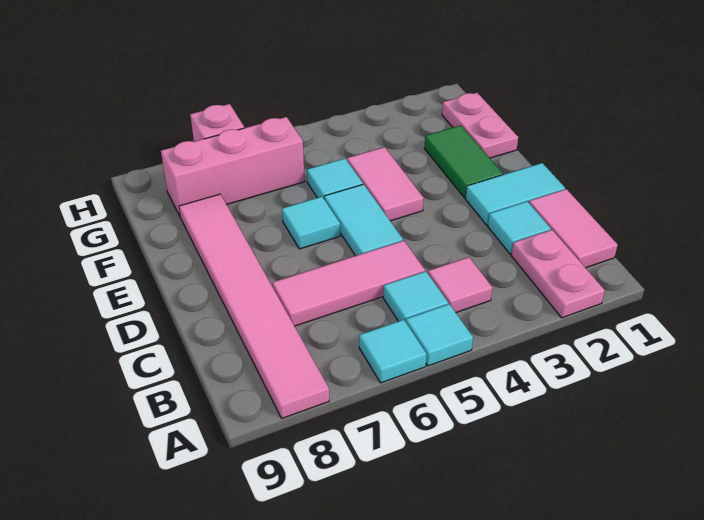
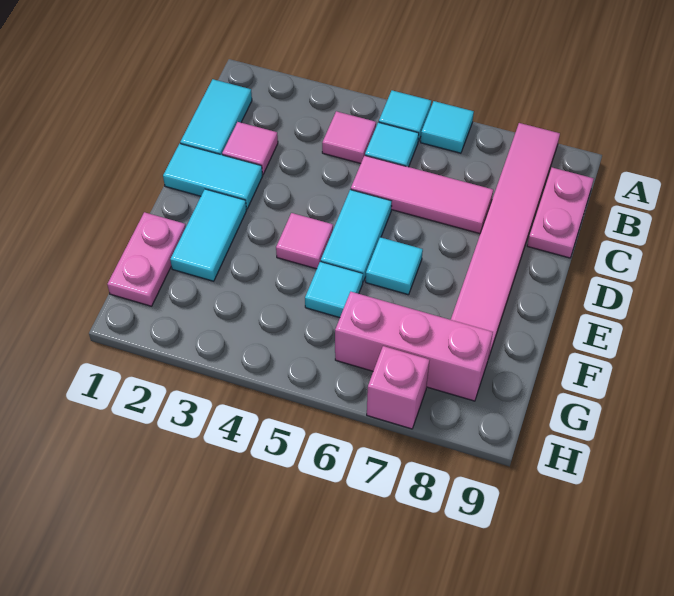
pink plate A2:B2 level 1 -> pink plate B9:C9 level 1
pink tile B1:C1 level 1 -> cyan tile B1:C1 level 1
cyan tile C2 level 1 -> pink tile C2 level 1
green tile E2:F2 level 1 -> cyan tile E2:F2 level 1
pink tile E4:F4 level 1 -> pink tile E4 level 1

